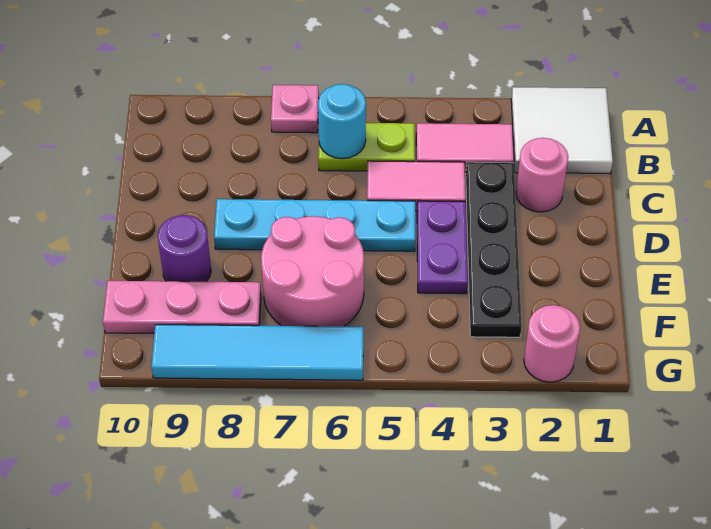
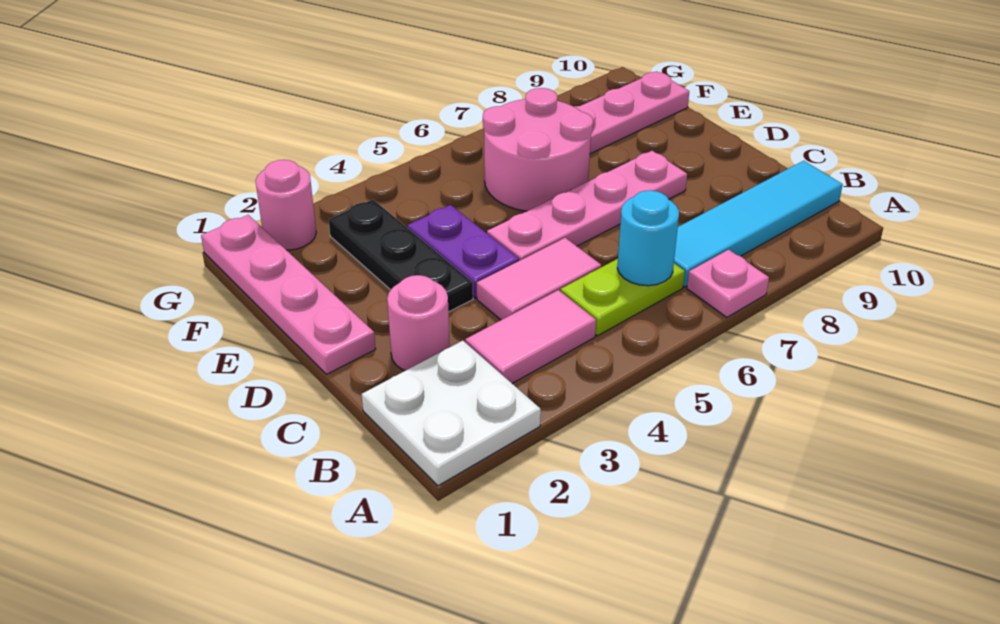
white tile A1:B2 level 1 -> white plate A1:B2 level 1
black plate C3:F3 level 1 -> black plate D3:F3 level 1
none -> pink plate D1:G1 level 1
cyan plate D5:D8 level 1 -> pink plate D5:D8 level 1
purple round brick E9 level 1 -> none
cyan tile G6:G9 level 1 -> cyan tile B7:B10 level 1

